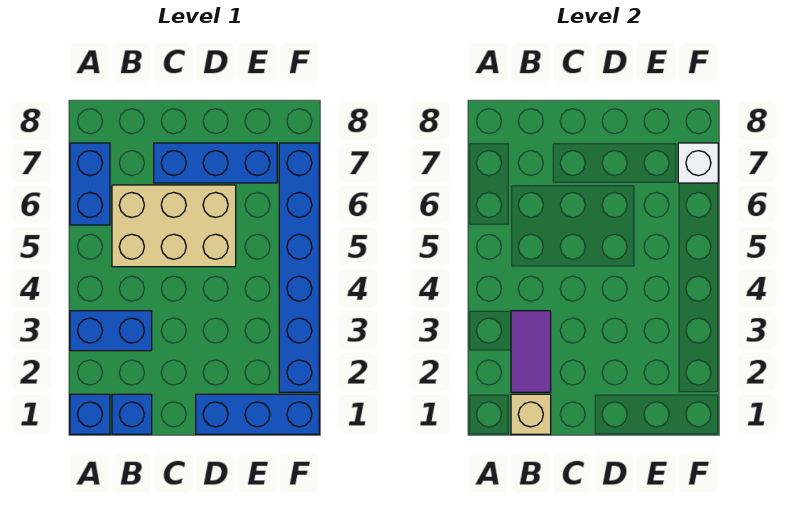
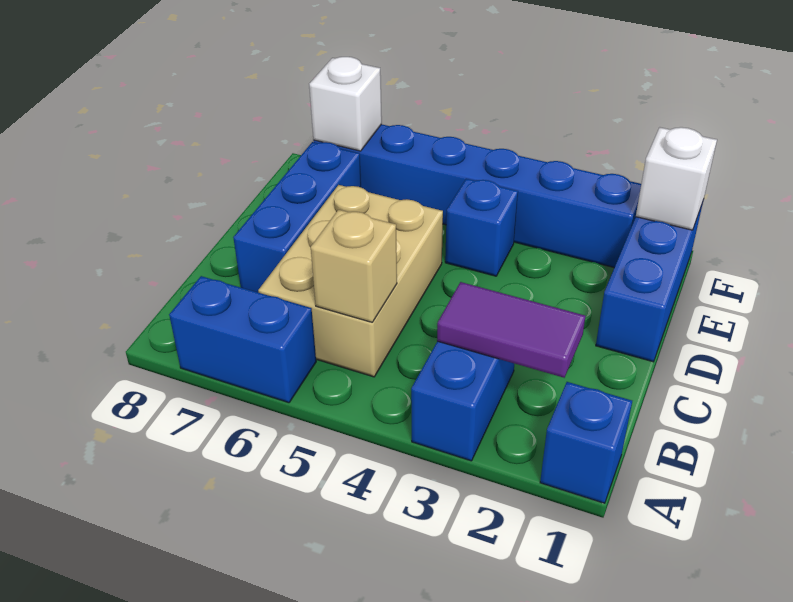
blue brick B1 level 1 -> blue brick E4 level 1
tan brick B1 level 2 -> tan brick B5 level 2
none -> white brick F1 level 2

